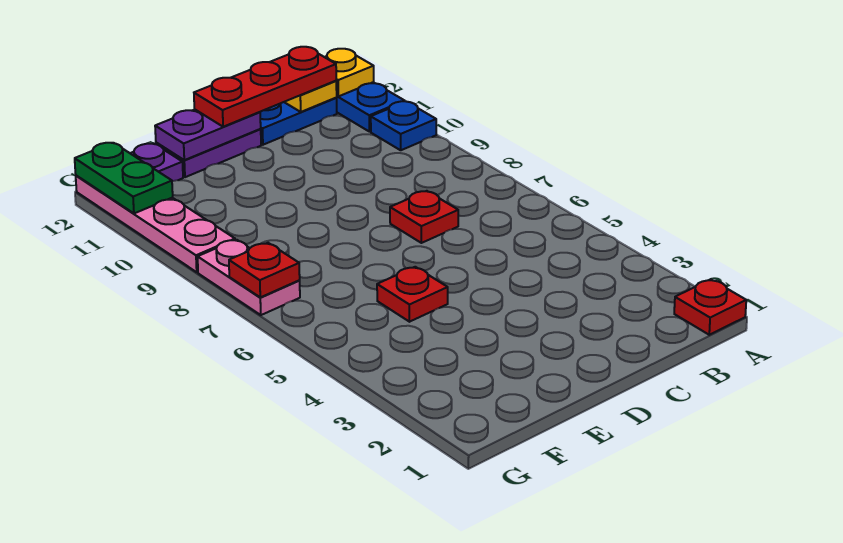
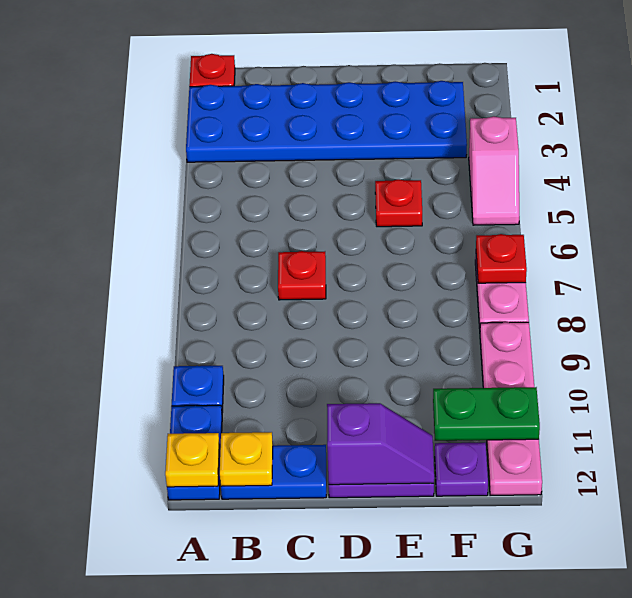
none -> blue plate A2:F3 level 1
red plate B12:D12 level 3 -> none
purple plate D12:E12 level 2 -> purple slope D12:E12 level 2 top D
none -> pink slope G4:G5 level 1 top 4
green plate G11:G12 level 2 -> green plate F11:G11 level 2

